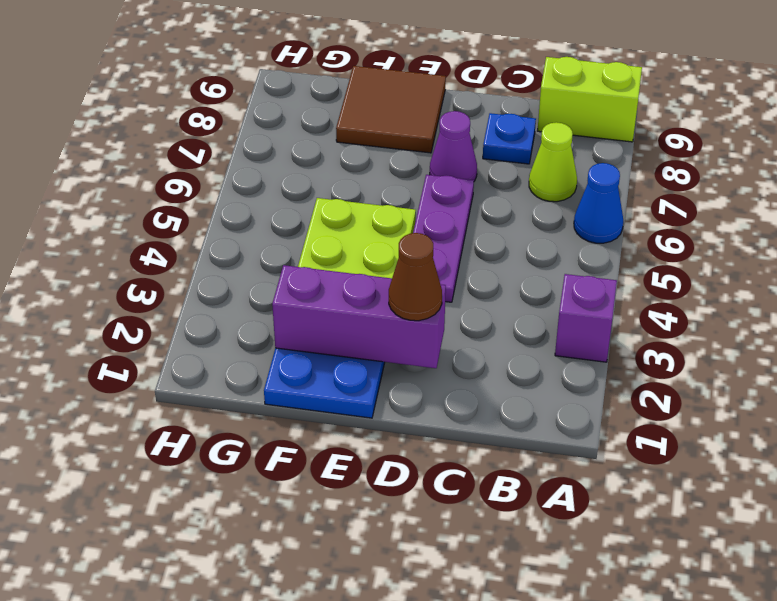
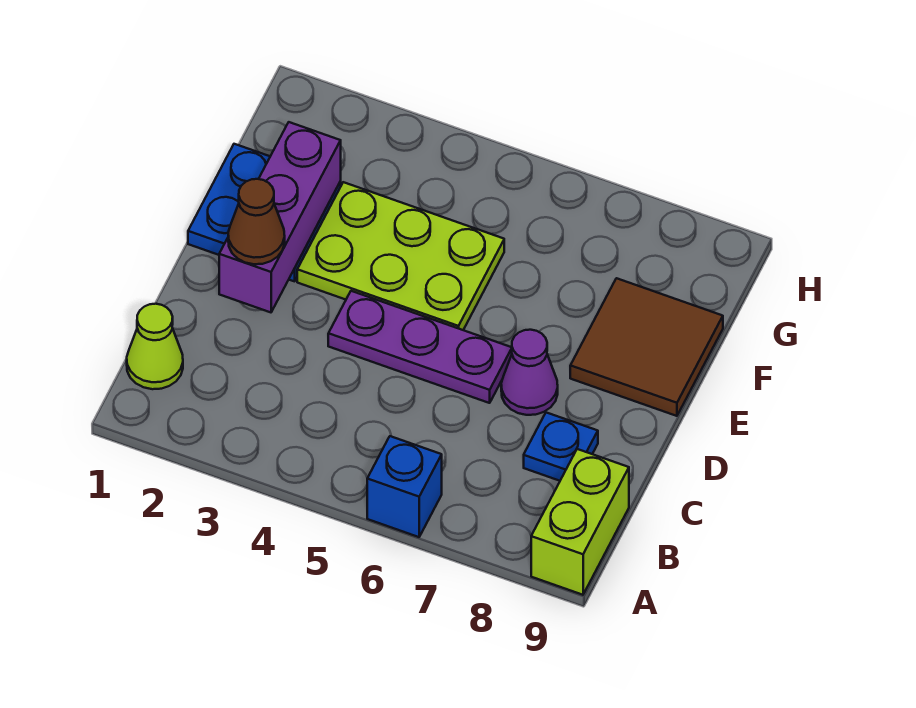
purple brick A3 level 1 -> none
blue cone A6 level 1 -> blue brick A6 level 1
lime cone B7 level 1 -> lime cone B1 level 1

